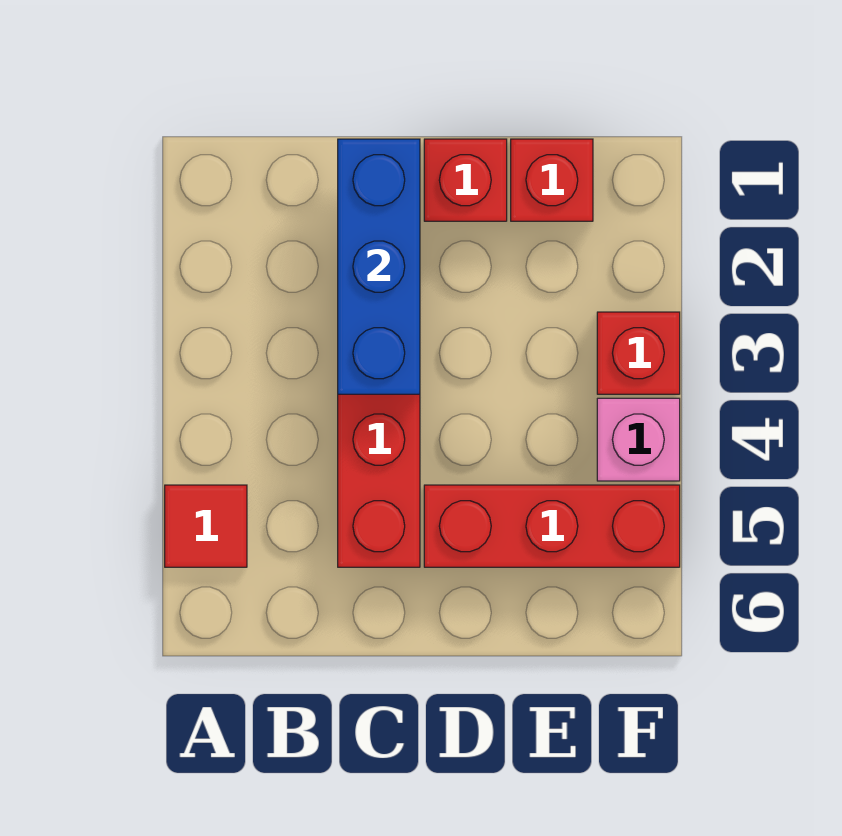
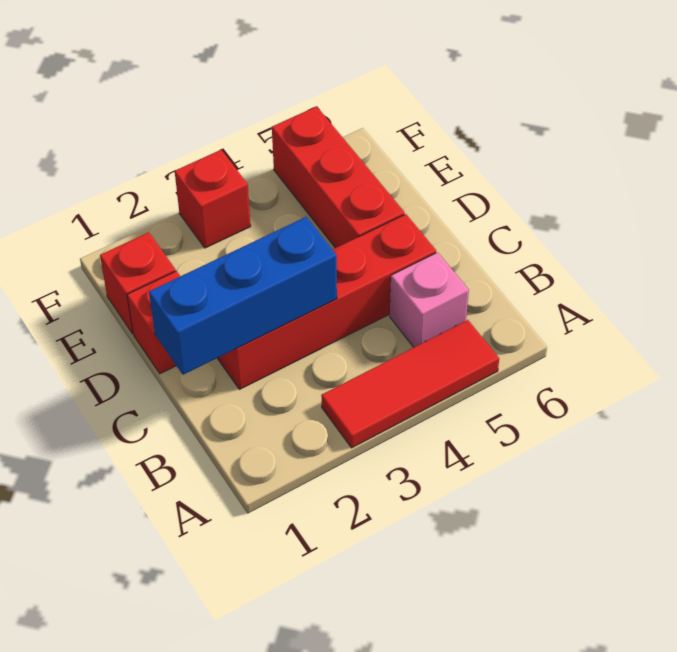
red tile A5 level 1 -> red tile A3:A5 level 1
pink brick F4 level 1 -> pink brick B5 level 1

